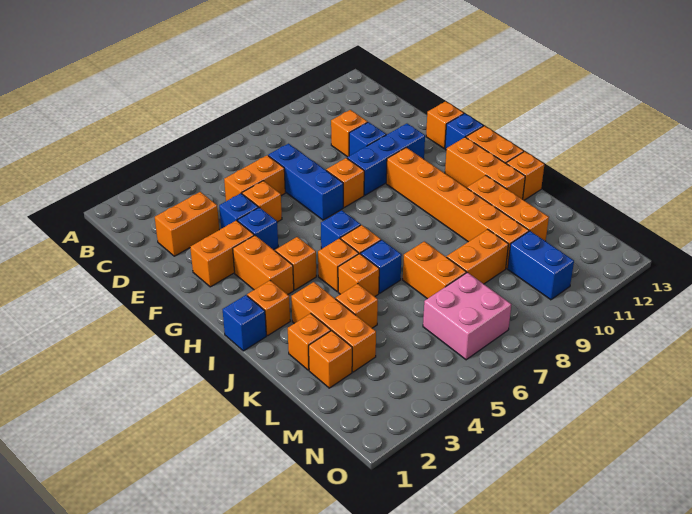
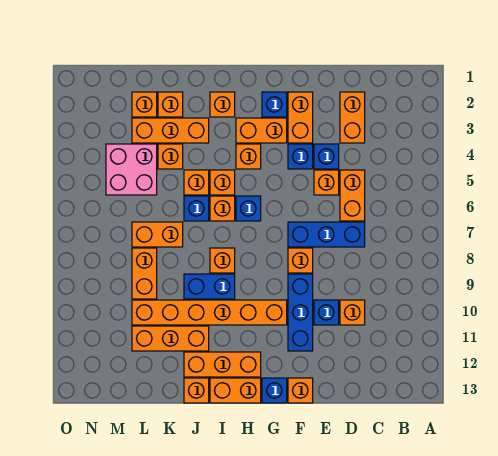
blue brick I1 level 1 -> blue brick G2 level 1
none -> orange brick I8 level 1
pink brick M6:N7 level 1 -> pink brick L4:M5 level 1
blue brick M10:N10 level 1 -> blue brick I9:J9 level 1

